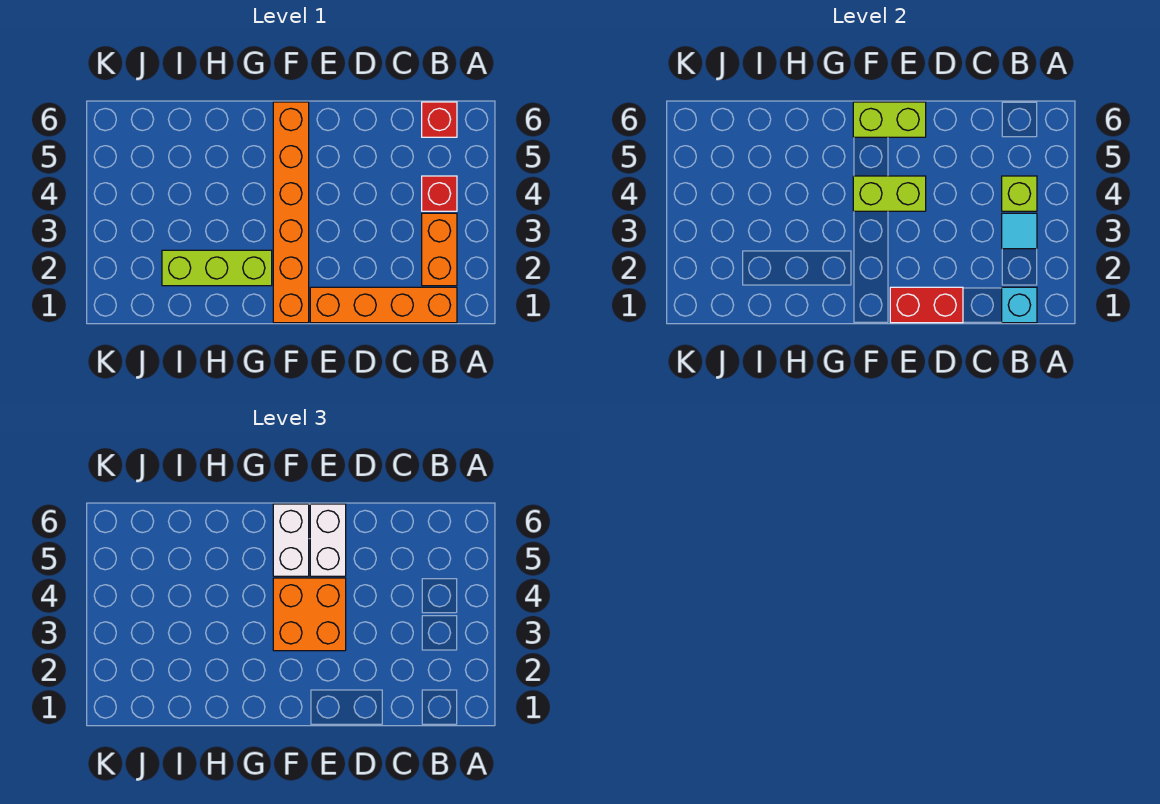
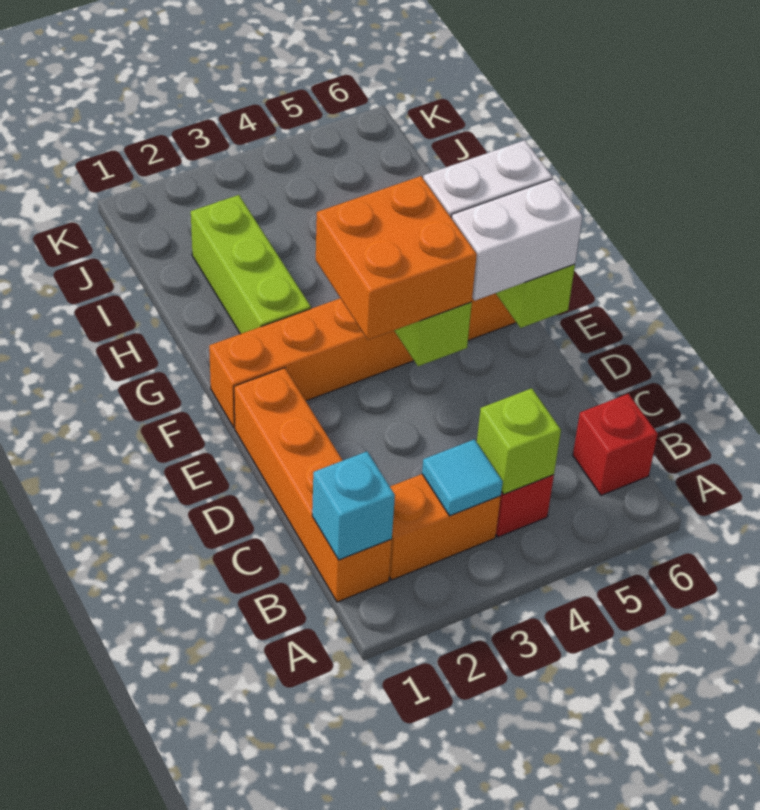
red brick D1:E1 level 2 -> none

